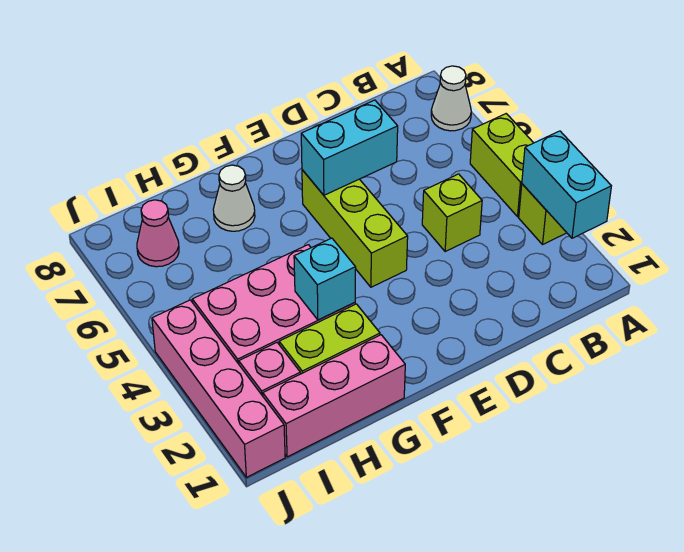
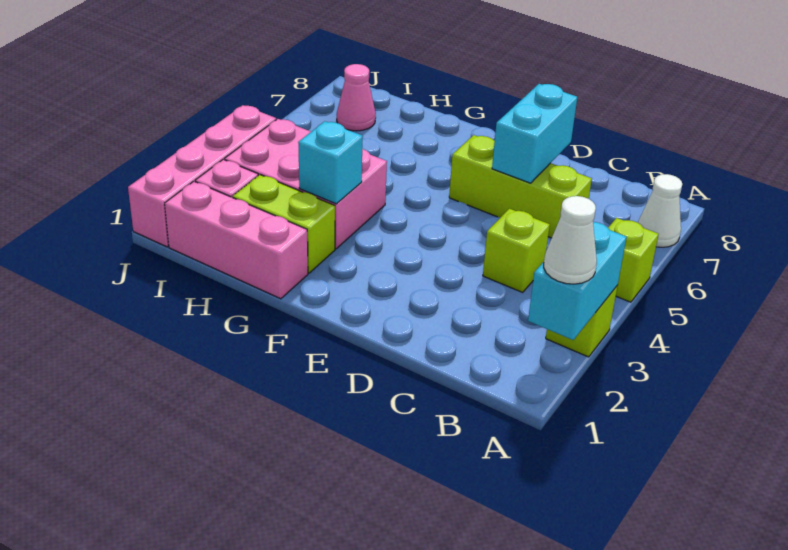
lime brick A4:A5 level 1 -> lime brick A5 level 1
cyan brick D6:E6 level 2 -> cyan brick D6:D7 level 2
lime brick E4:E6 level 1 -> lime brick C6:E6 level 1
white cone G7 level 1 -> white cone A2 level 3

